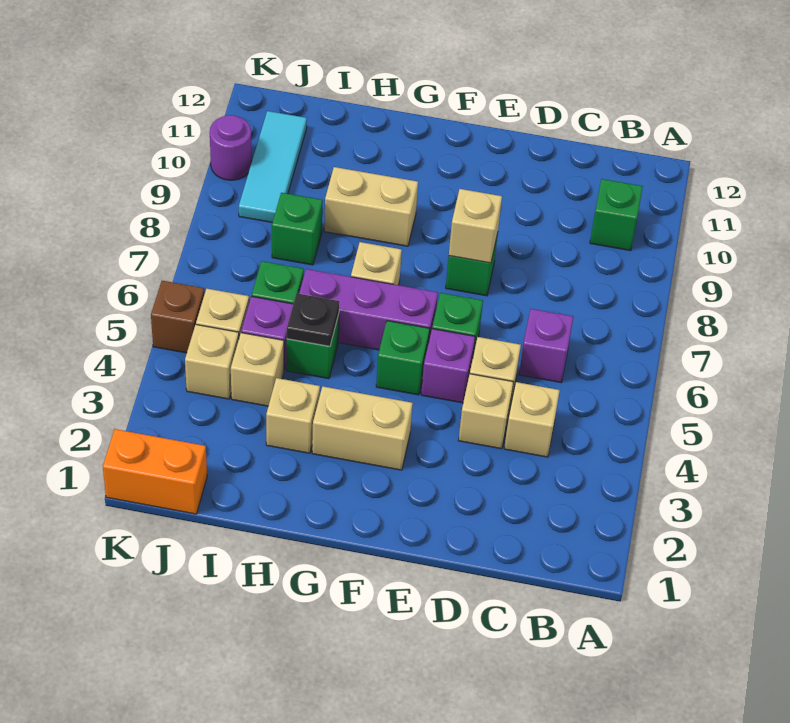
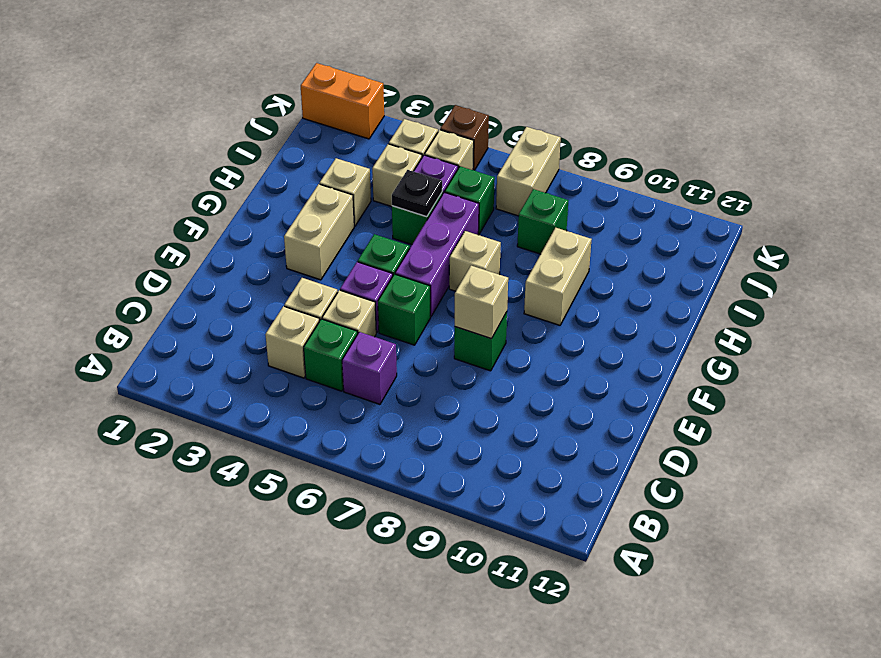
green brick B10 level 1 -> green brick C5 level 1
orange brick J1:K1 level 1 -> orange brick K1:K2 level 1
none -> tan brick J7:K7 level 1
cyan tile J9:J11 level 1 -> none
purple round brick K10 level 1 -> none

